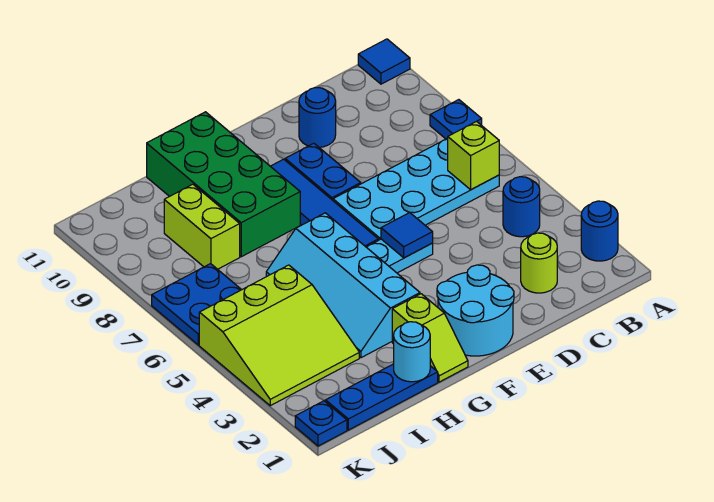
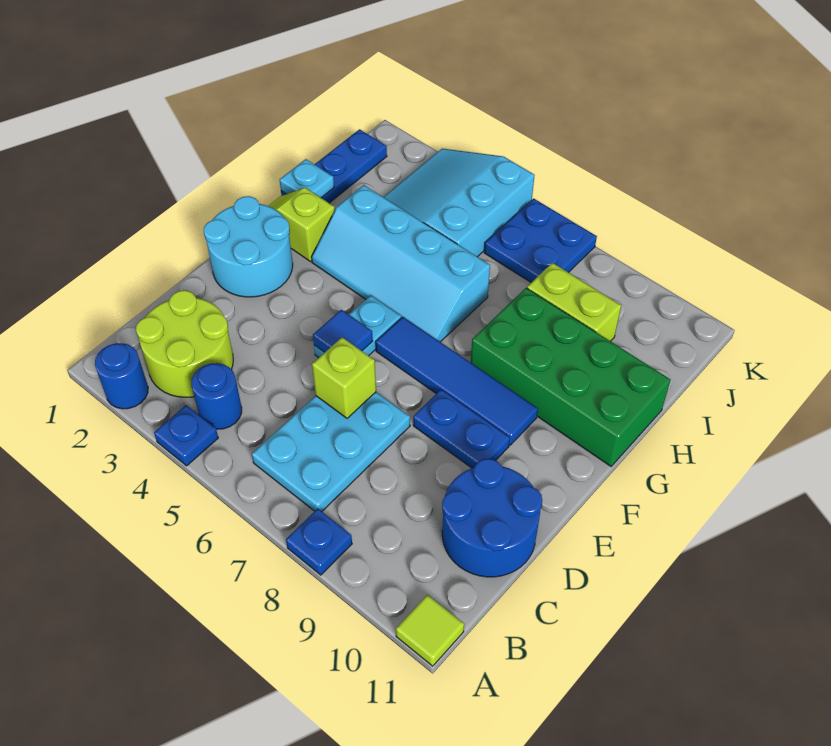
blue tile A11 level 1 -> lime tile A11 level 1
cyan plate B6:E7 level 1 -> cyan plate B6:D7 level 1
lime brick B6 level 2 -> lime brick D6 level 2
lime round brick C2 level 1 -> lime round brick B2:C3 level 1
blue round brick D10 level 1 -> blue round brick C10:D11 level 1
cyan slope G3:H6 level 1 top G -> cyan slope G3:H6 level 1 top H
cyan round brick H1 level 2 -> cyan plate H1 level 2
lime slope I3:K5 level 1 top 5 -> cyan slope I3:K5 level 1 top 5
blue plate K1 level 1 -> blue plate A4 level 1

